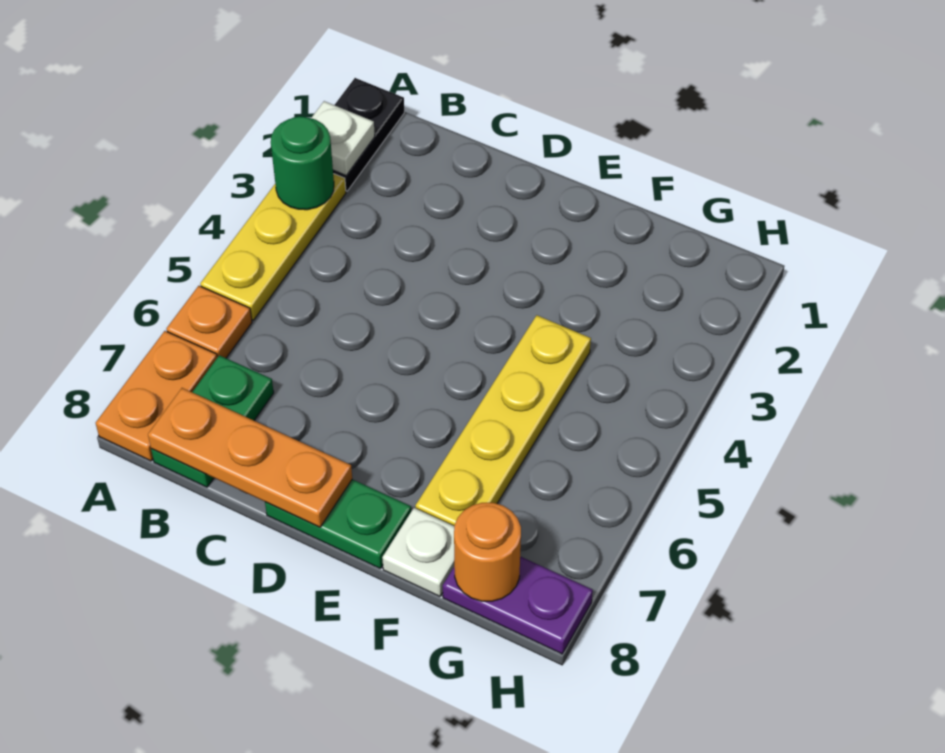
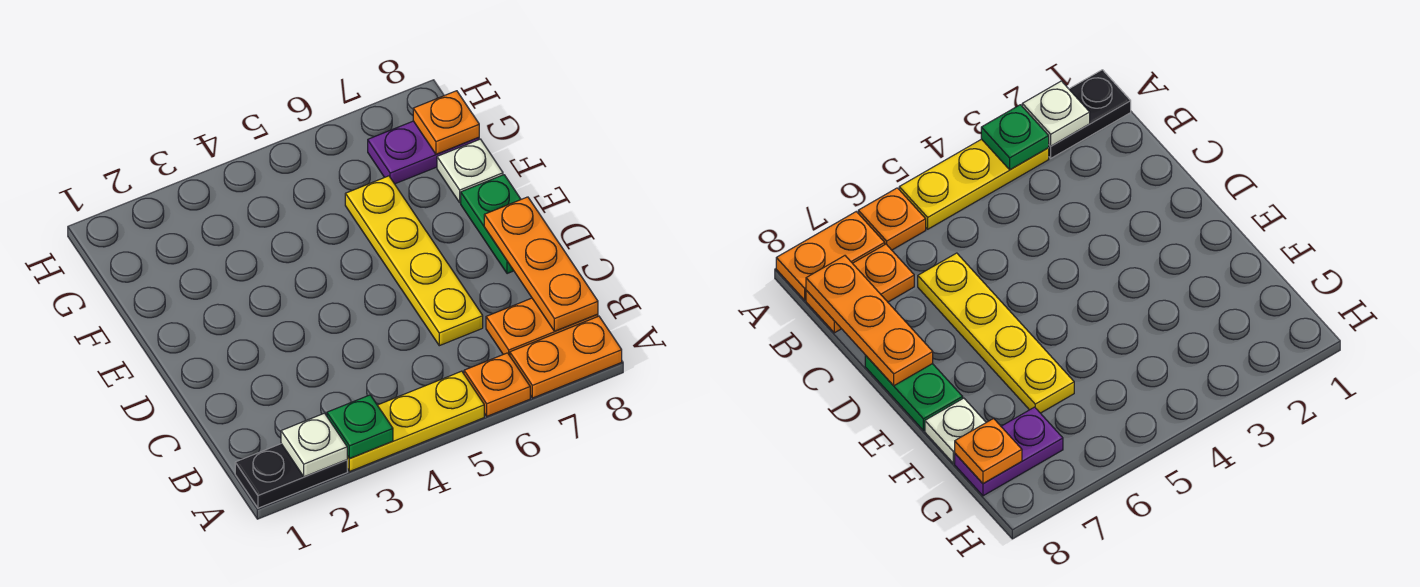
green round brick A3 level 2 -> green plate A3 level 2
green plate B7:B8 level 1 -> orange plate B7:B8 level 1
yellow plate F4:F7 level 1 -> yellow plate C6:F6 level 1
purple plate G8:H8 level 1 -> purple plate G7:G8 level 1
orange round brick G8 level 2 -> orange plate G8 level 2

